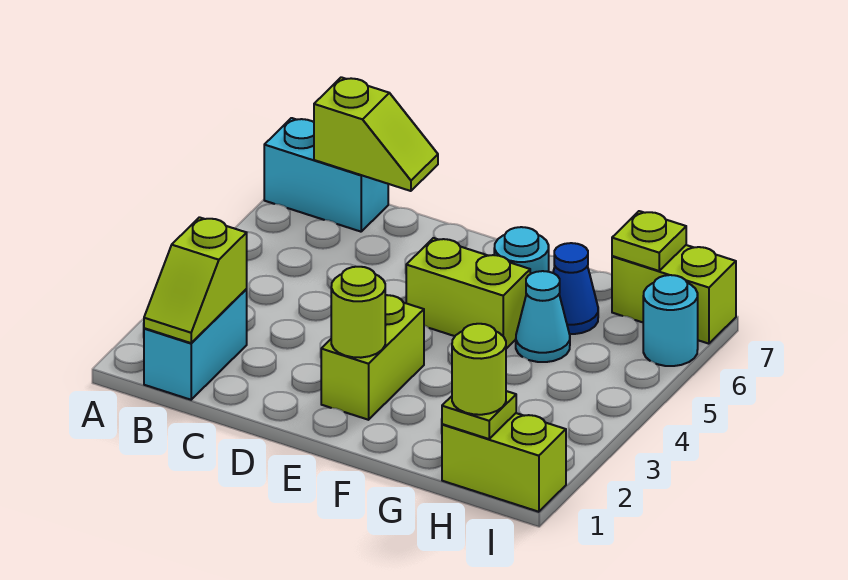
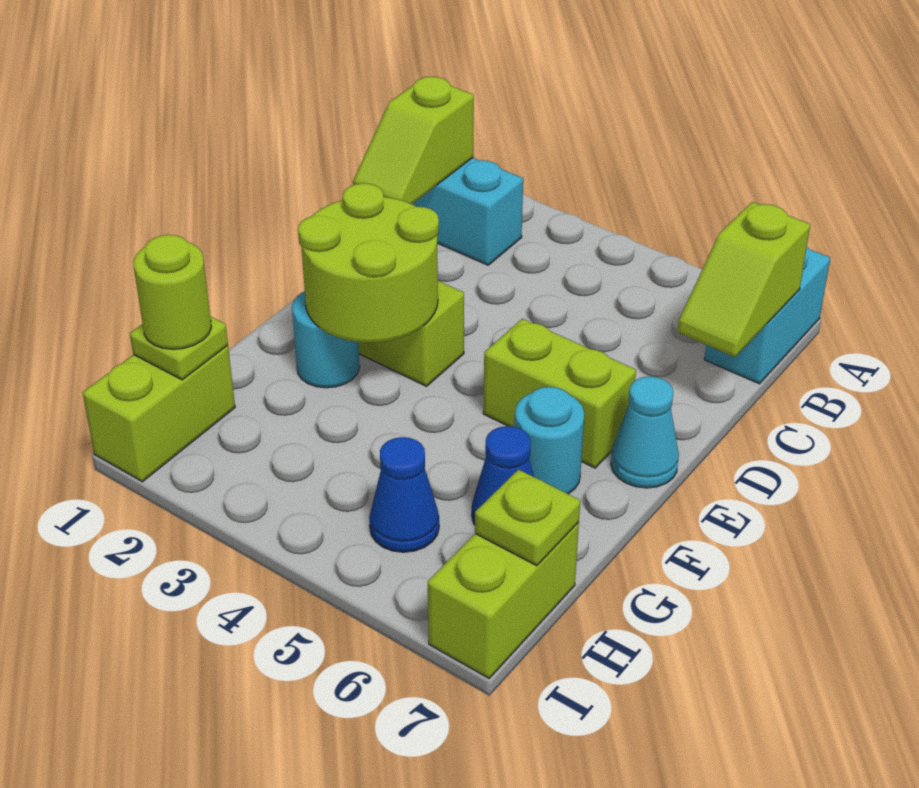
lime slope B1:B2 level 2 top 2 -> lime slope B1:C1 level 2 top B
lime round brick E2 level 2 -> lime round brick E2:F3 level 2
lime brick E5:F5 level 1 -> lime brick E5:E6 level 1
cyan cone G5 level 1 -> cyan cone E7 level 1
none -> blue cone H5 level 1
cyan round brick I6 level 1 -> cyan round brick F2 level 1

